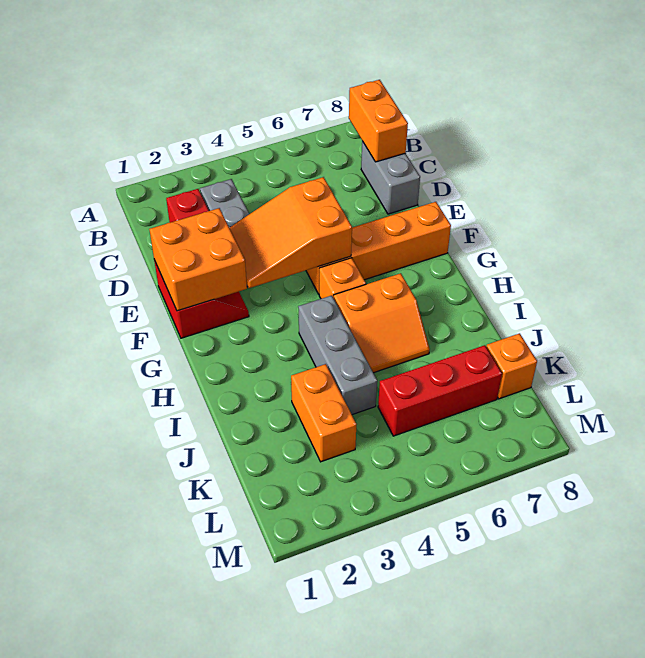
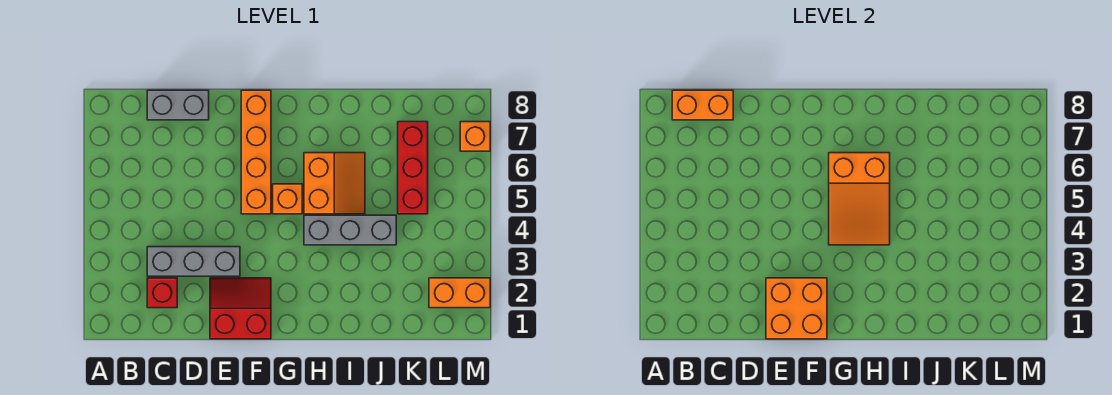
orange slope E3:F5 level 2 top 5 -> orange slope G4:H6 level 2 top 6
orange brick J3:K3 level 1 -> orange brick L2:M2 level 1
orange brick K8 level 1 -> orange brick M7 level 1

